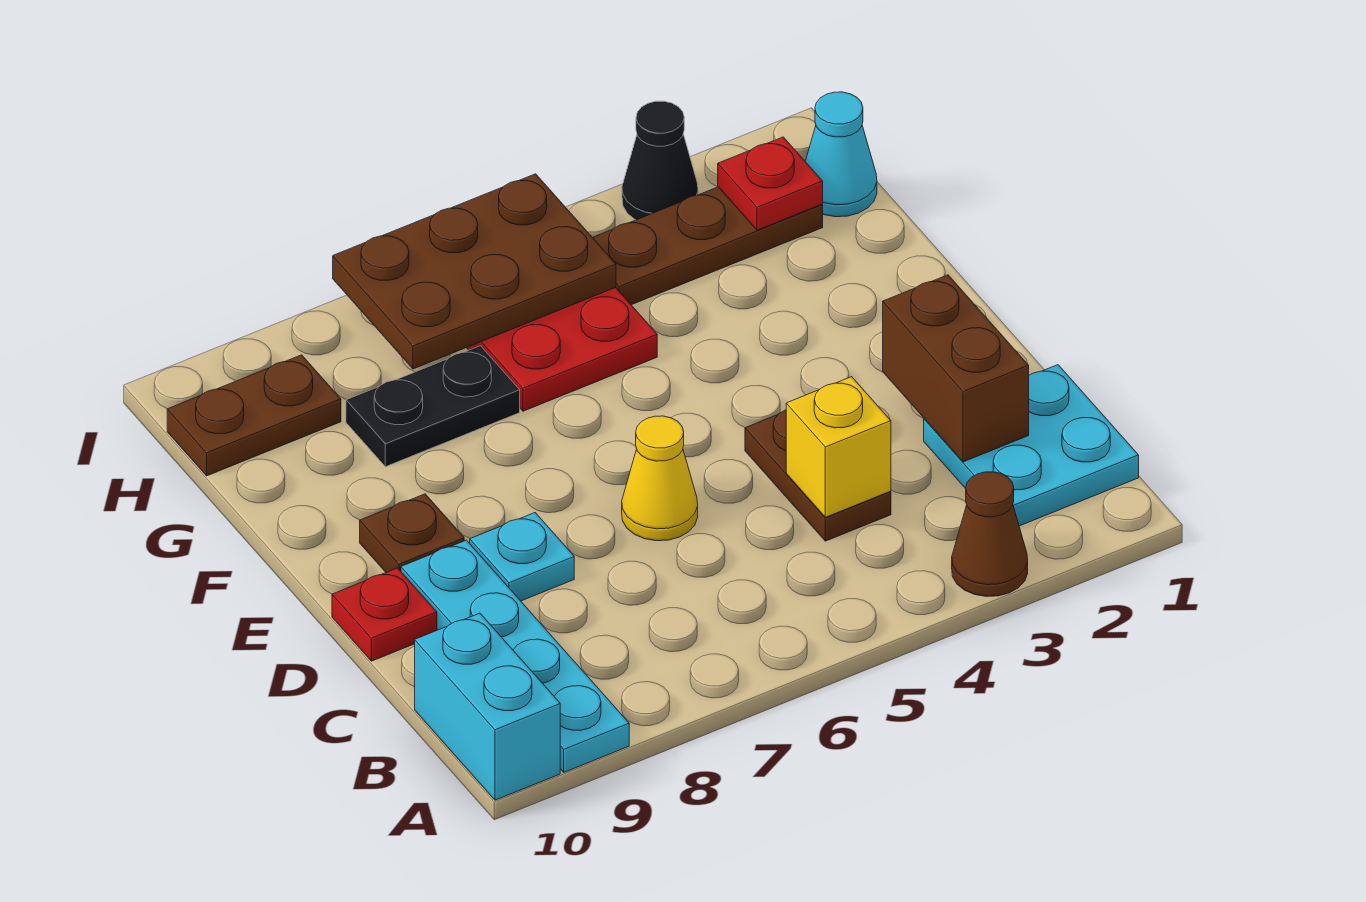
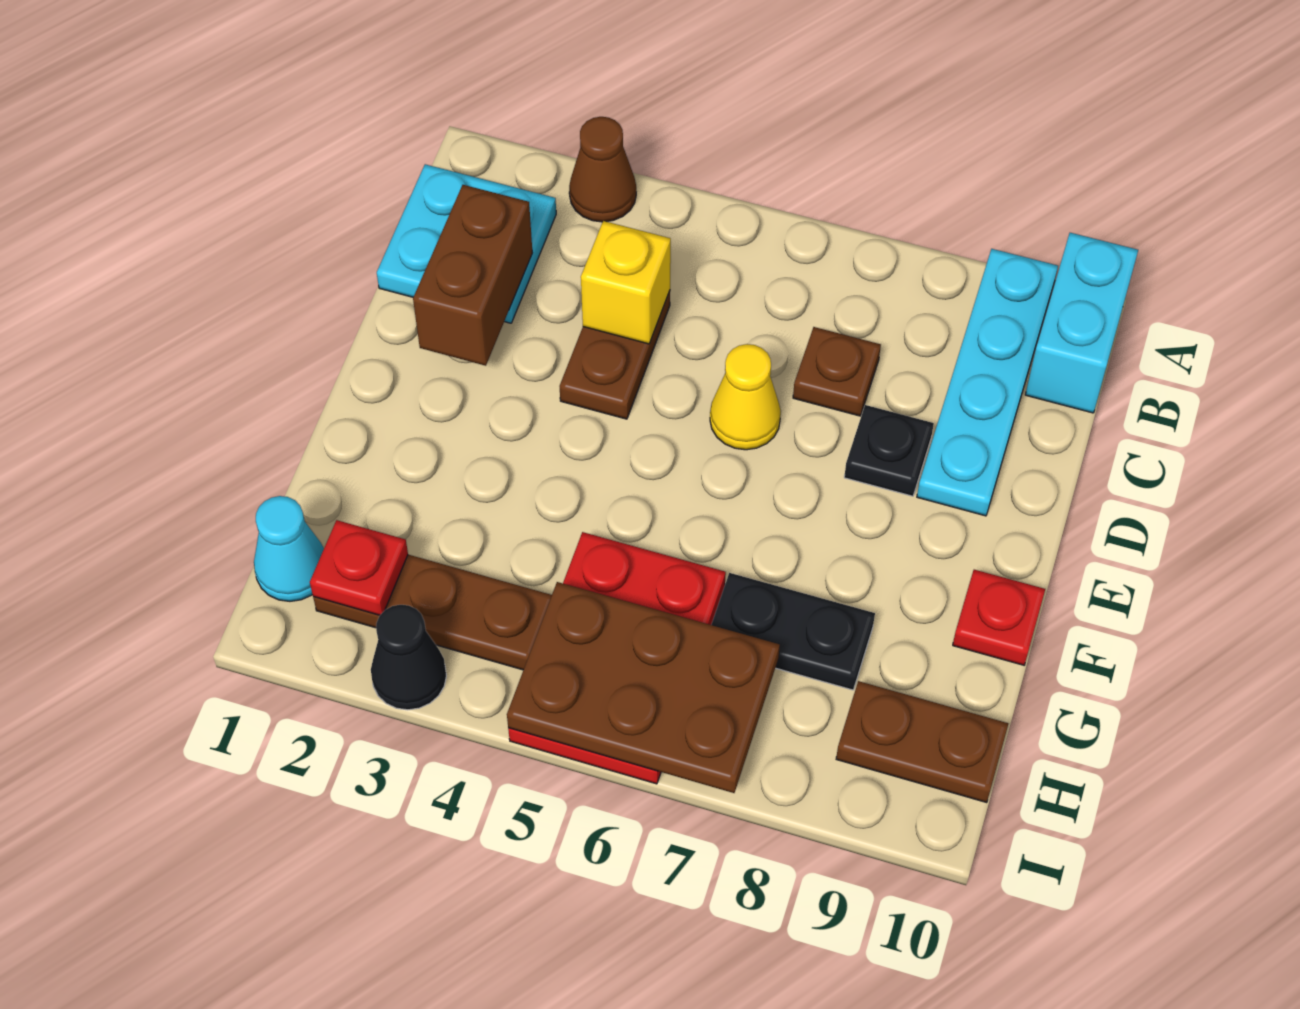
cyan plate D8 level 1 -> black plate D8 level 1
red plate D10 level 1 -> red plate F10 level 1
brown plate E9 level 1 -> brown plate C7 level 1

